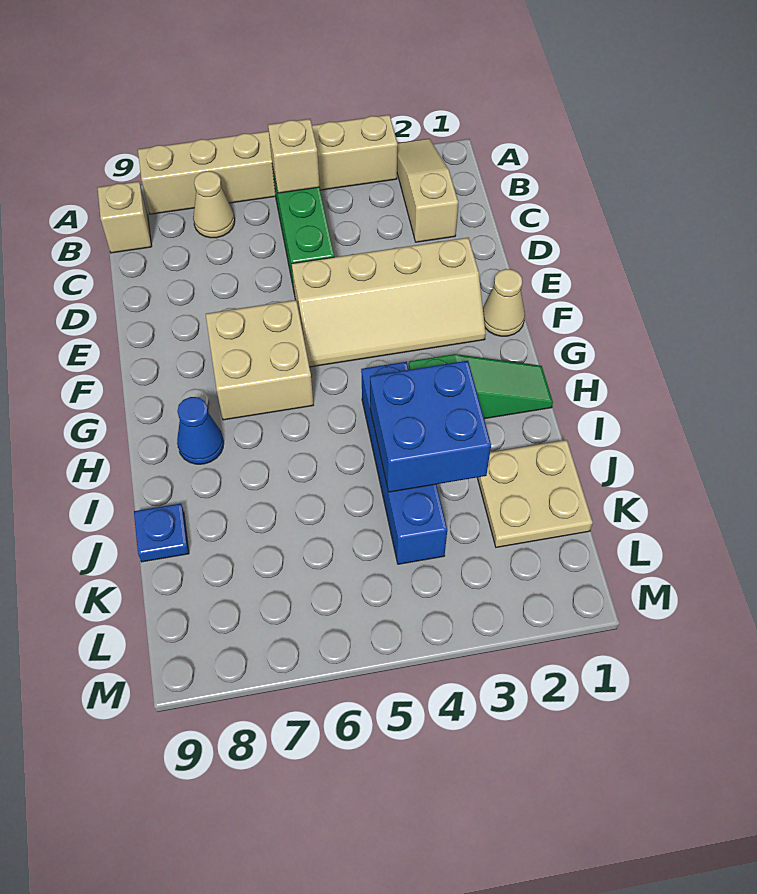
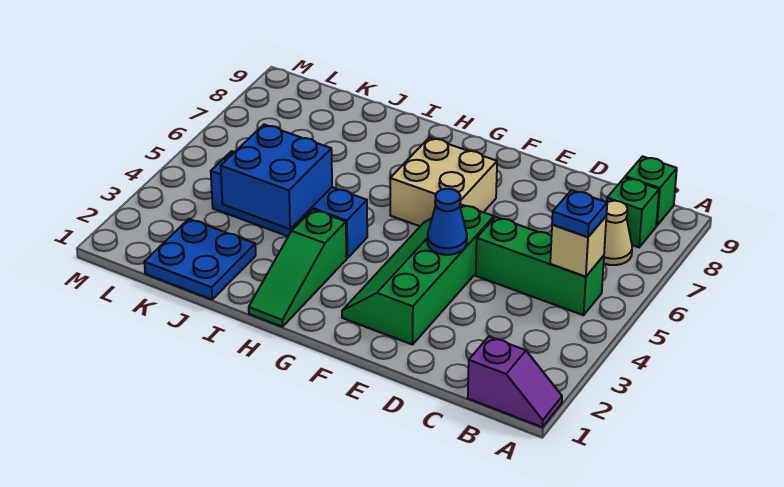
none -> purple slope A1:B1 level 1 top B
tan slope A2:C2 level 1 top C -> none
tan brick A3:A8 level 1 -> none
none -> green brick B8 level 1
tan brick B9 level 1 -> green brick B9 level 1
tan slope E2:F5 level 1 top E -> green slope E2:F5 level 1 top E
tan cone F1 level 1 -> none
blue cone H8 level 1 -> blue cone E4 level 2
tan plate J1:K2 level 1 -> blue plate J1:K2 level 1
blue plate J9 level 1 -> blue plate B5 level 3

